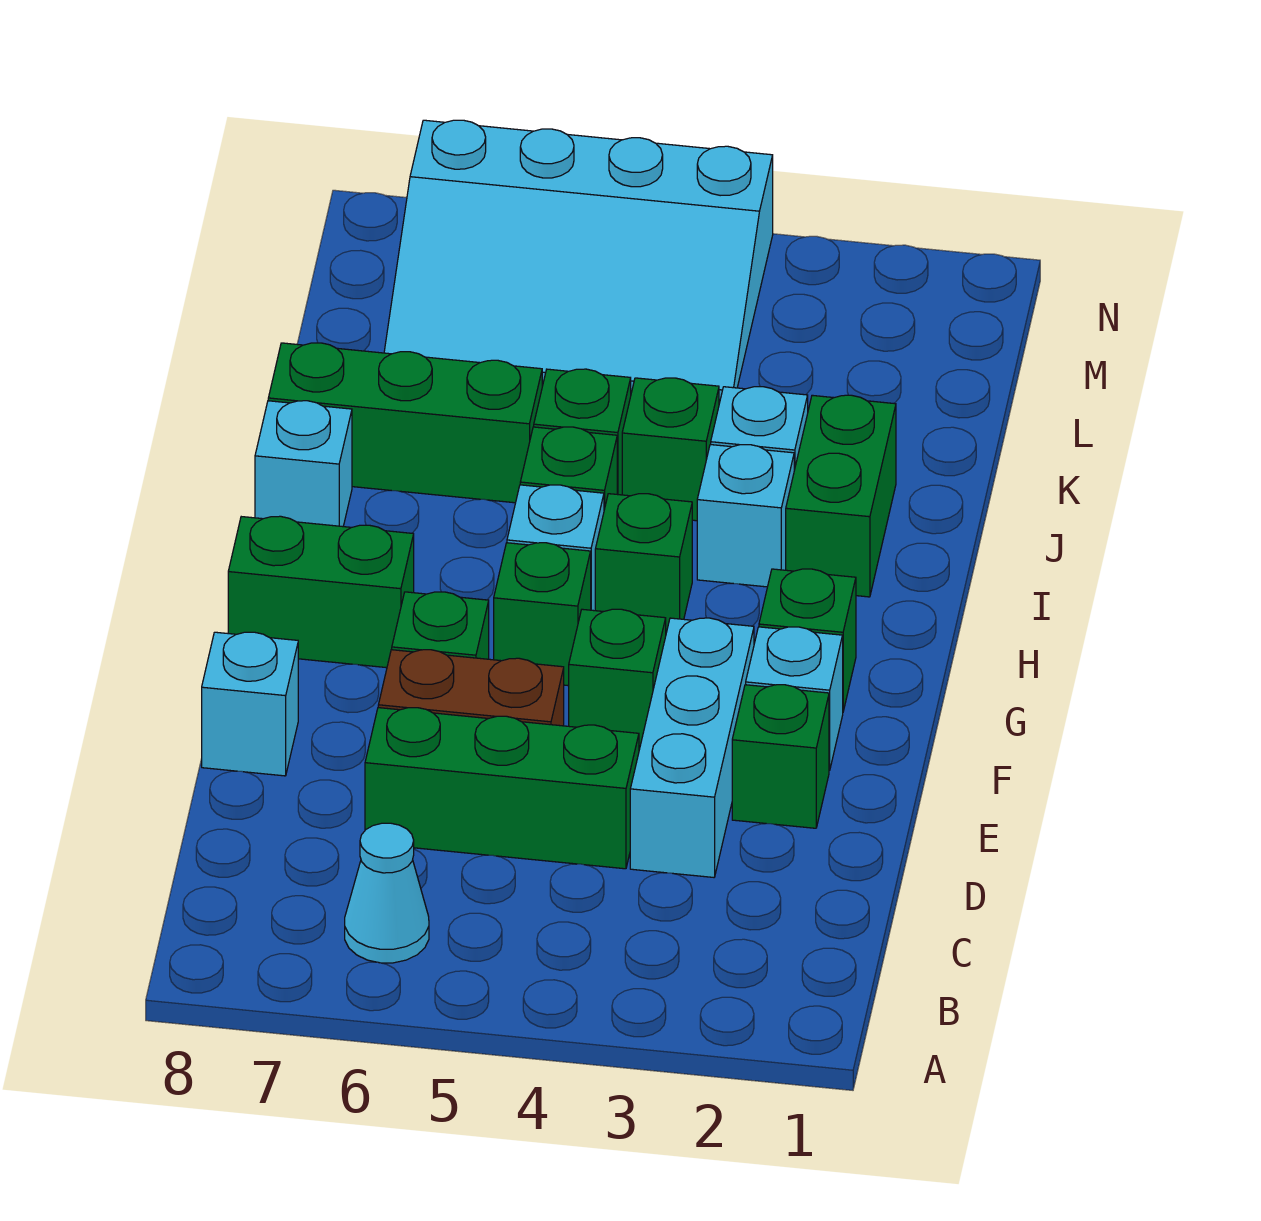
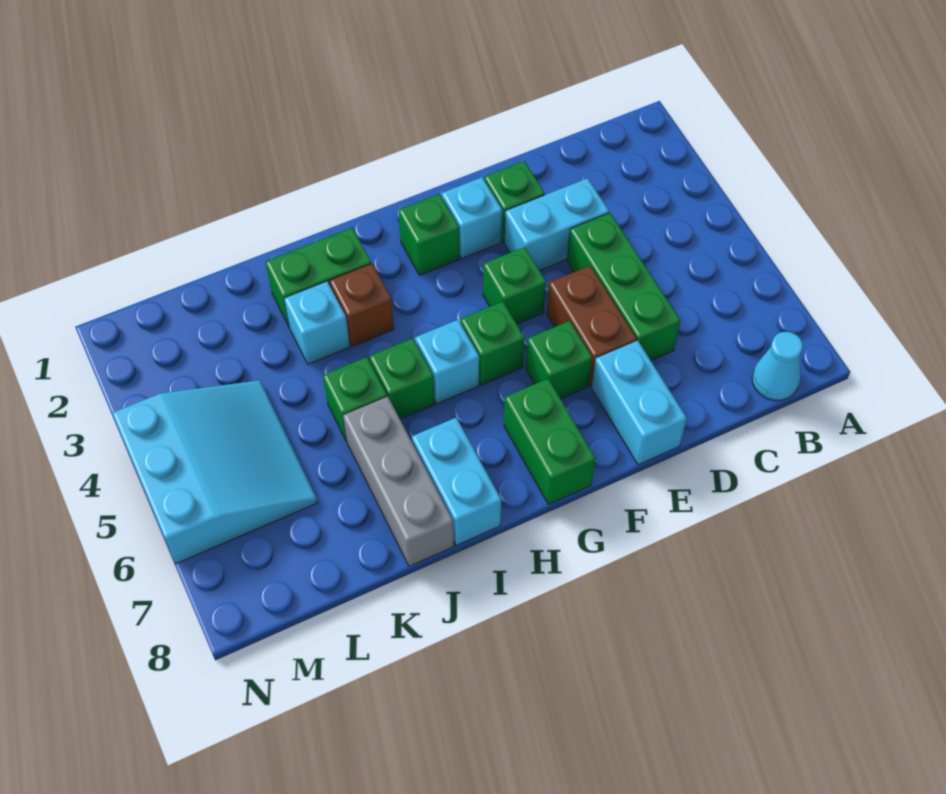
cyan cone B6 level 1 -> cyan cone B8 level 1
cyan brick D3:F3 level 1 -> cyan brick D3:E3 level 1
cyan brick E8 level 1 -> cyan brick E7:E8 level 1
green brick H4 level 1 -> none
cyan brick I3 level 1 -> brown brick I3 level 1
cyan brick I8 level 1 -> cyan brick I7:I8 level 1
green brick J4 level 1 -> none
green brick J6:J8 level 1 -> grey brick J6:J8 level 1
cyan slope L4:N7 level 1 top N -> cyan slope L4:N6 level 1 top N

